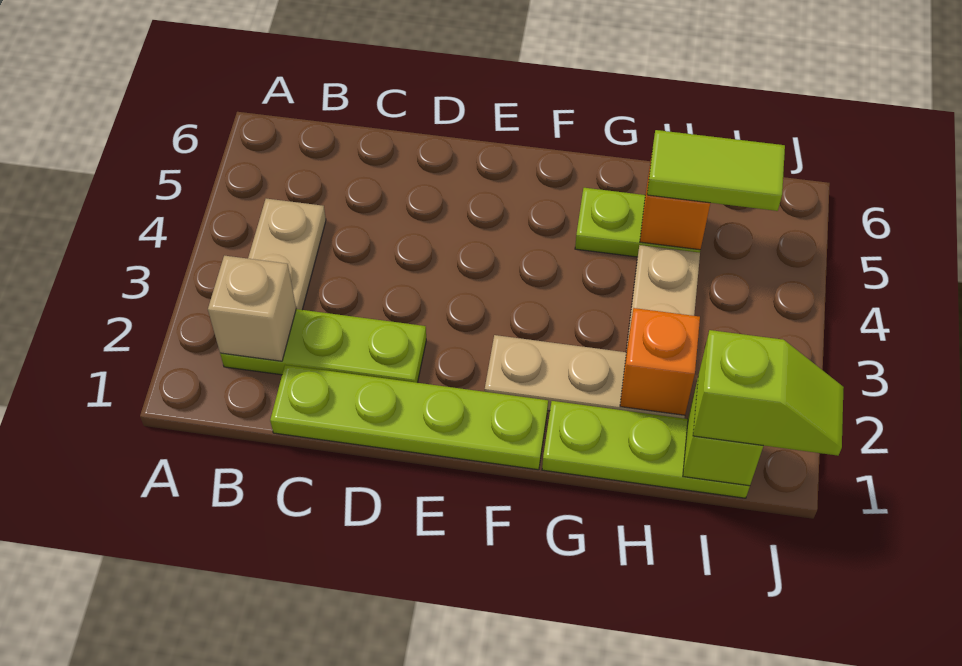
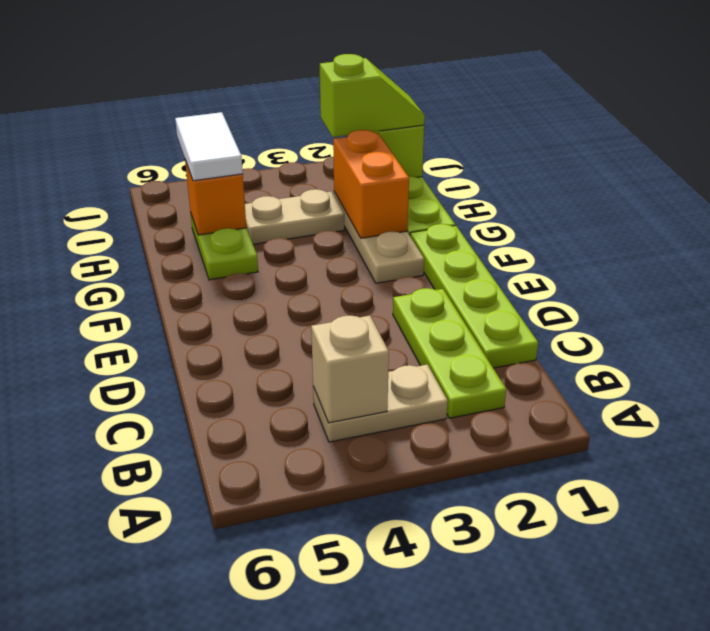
tan brick B2 level 2 -> tan brick B4 level 2
orange brick H2 level 2 -> orange brick G2:H2 level 2
lime tile H5:I5 level 3 -> white tile H5:I5 level 3
lime slope I1:J1 level 3 top I -> lime slope I1:I2 level 3 top 2

